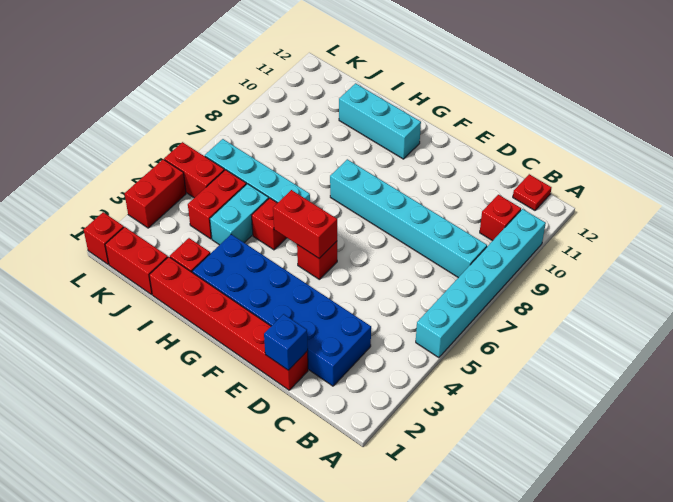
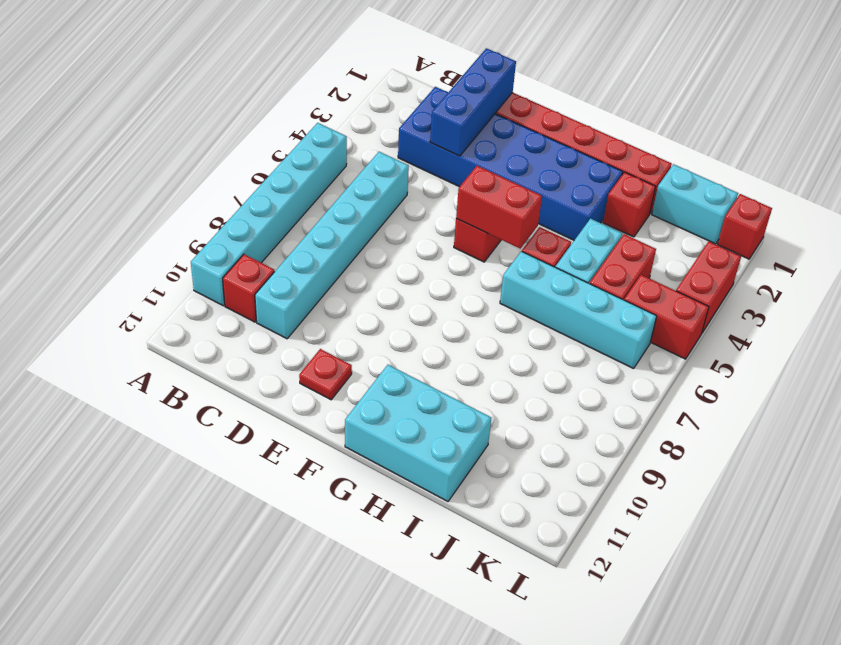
cyan brick B8:G8 level 1 -> cyan brick C5:C10 level 1
red plate B12 level 1 -> red plate E11 level 1
blue brick D1 level 2 -> blue brick D1:D3 level 2
cyan brick G11:I11 level 1 -> cyan brick G11:I12 level 1
red brick J1:K1 level 1 -> cyan brick J1:K1 level 1

